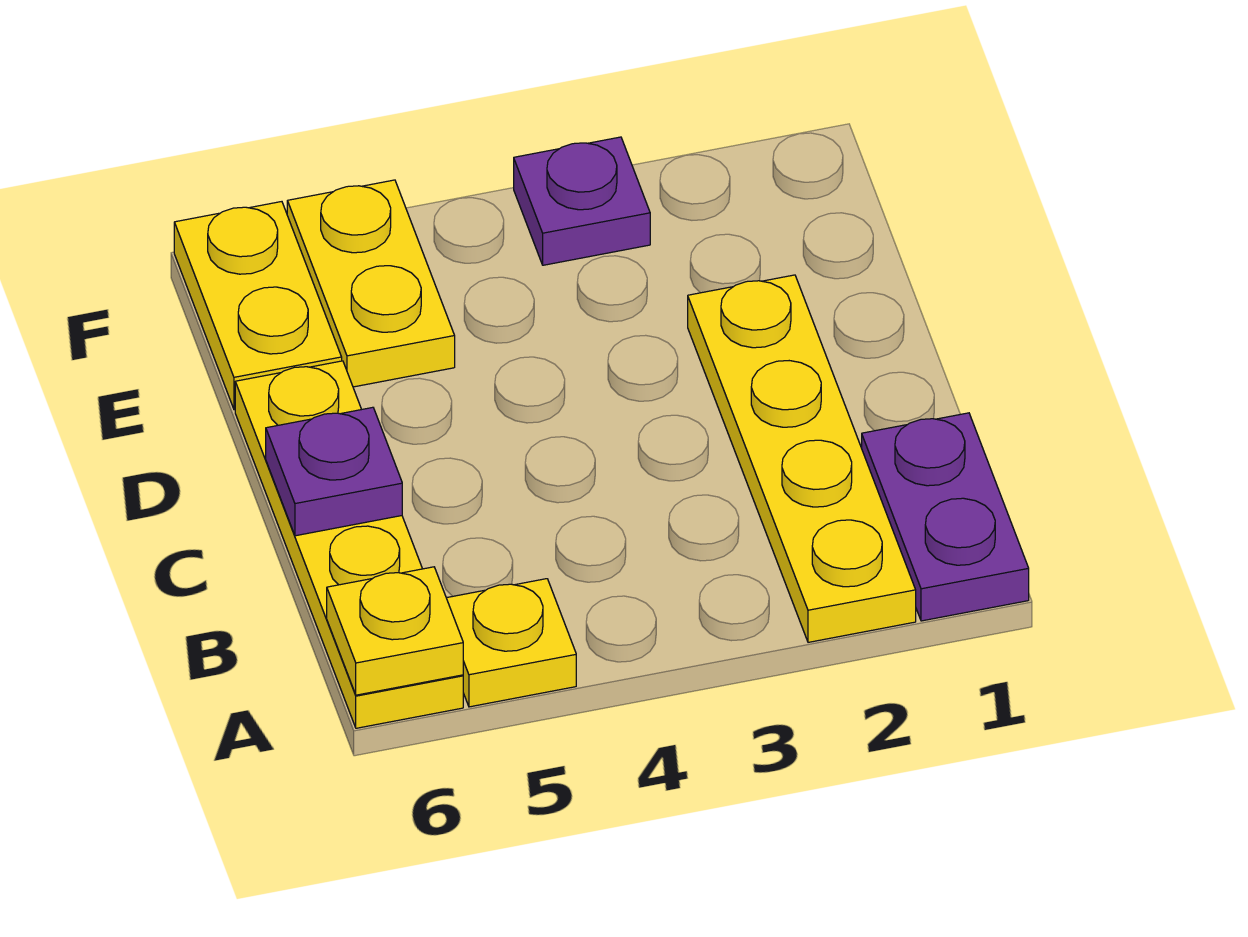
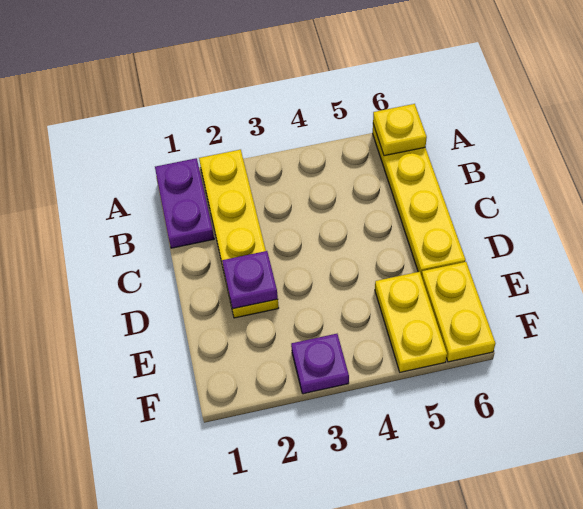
yellow plate A5 level 1 -> none
purple plate C6 level 2 -> purple plate D2 level 2

